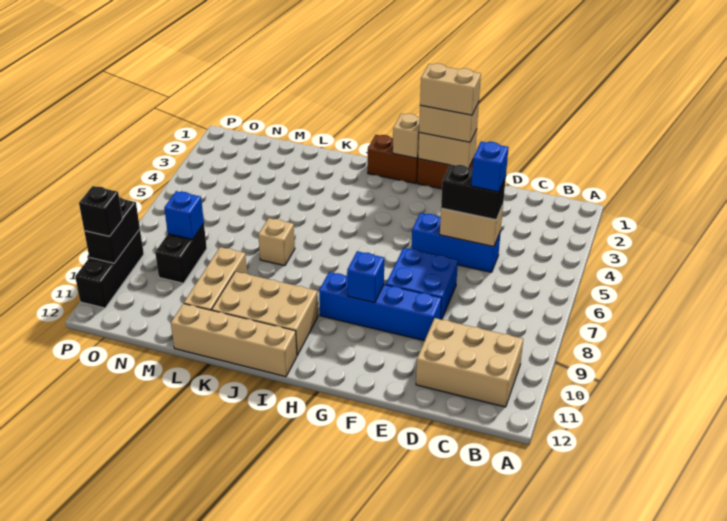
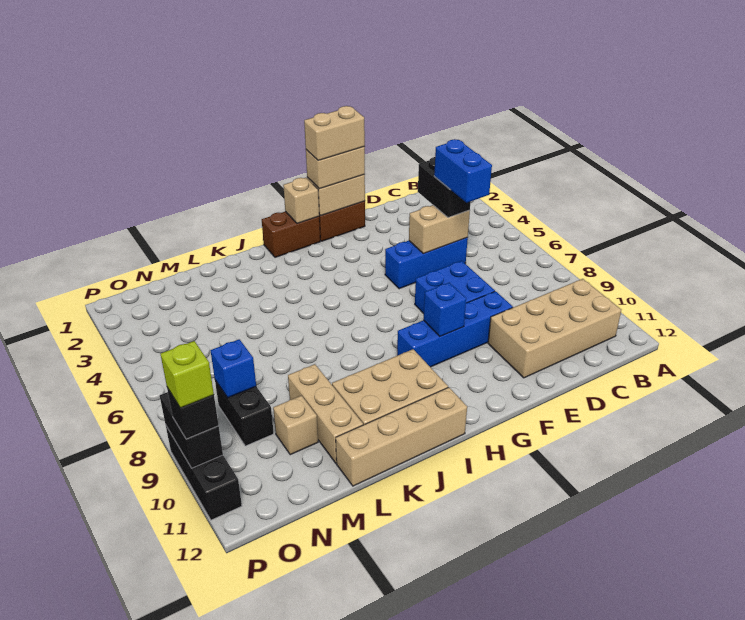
tan brick B10:D11 level 1 -> tan brick B10:E11 level 1
black brick D5:E5 level 3 -> black brick D4:D5 level 3
blue brick D5 level 4 -> blue brick D5:D6 level 4
tan brick K7 level 1 -> tan brick M10 level 1
none -> lime brick P10 level 4

